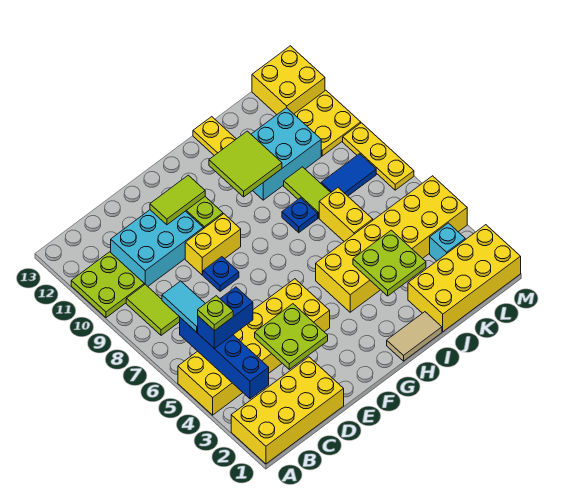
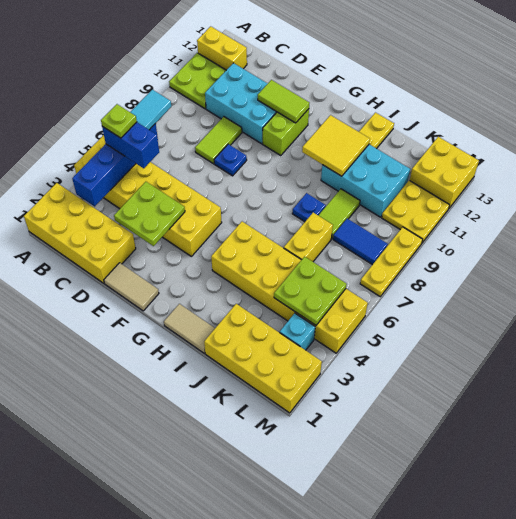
lime tile B8:B9 level 1 -> lime tile D8:D9 level 1
none -> tan tile E1:F1 level 1
yellow brick E9:F9 level 1 -> yellow brick A12:B12 level 1
lime tile H10:I11 level 2 -> yellow tile H10:I11 level 2
lime plate I3:J4 level 2 -> lime plate K4:L5 level 2

